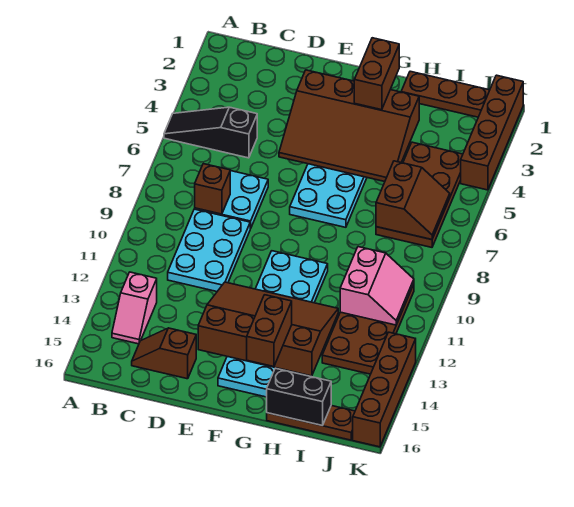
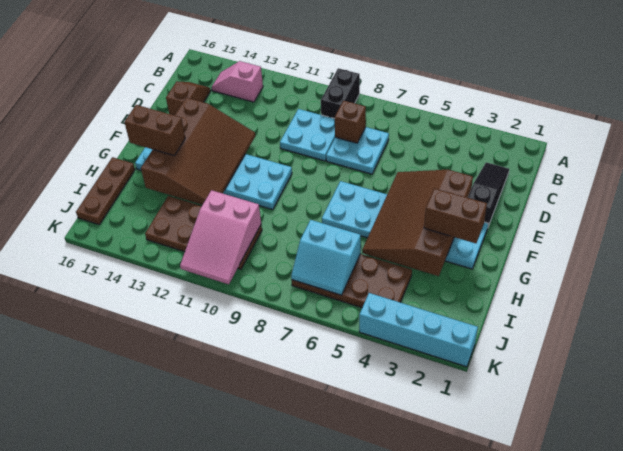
black slope A5:C5 level 1 top C -> black slope C2:E2 level 1 top E
cyan plate C9:D11 level 1 -> cyan plate C9:D10 level 1
brown plate H1:J1 level 1 -> none
black brick H16:I16 level 2 -> black brick A9:B9 level 1
brown slope I6:J7 level 2 top I -> cyan slope I6:J7 level 2 top I
pink slope I10:J11 level 2 top I -> pink slope I10:K11 level 2 top I
brown brick K1:K4 level 1 -> cyan brick K1:K4 level 1
brown brick K13:K16 level 1 -> none

